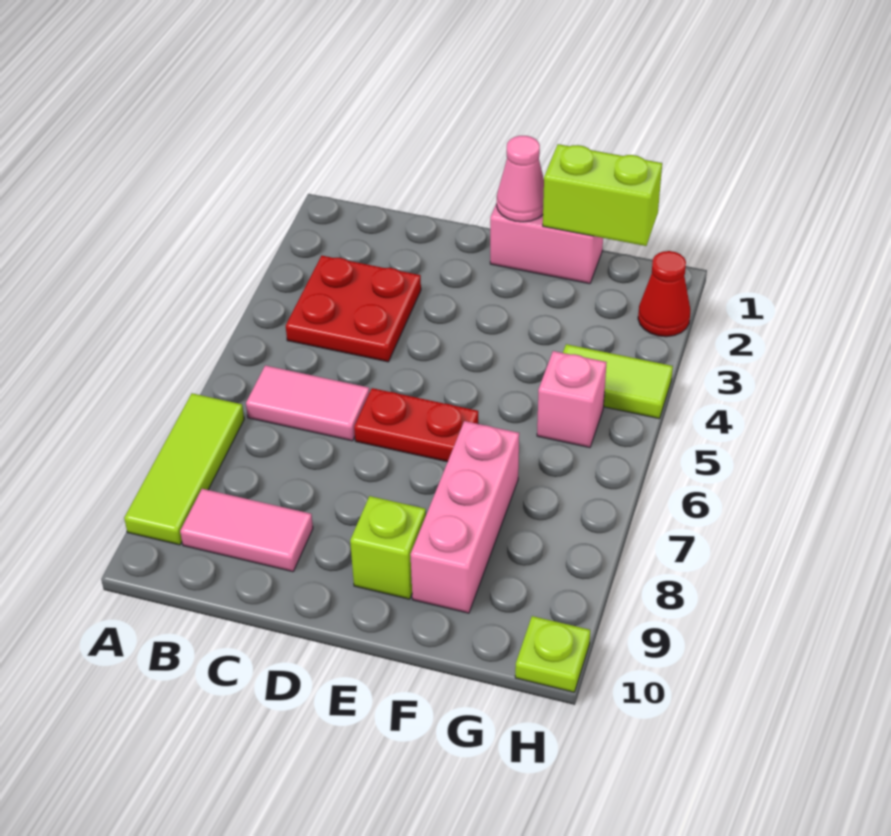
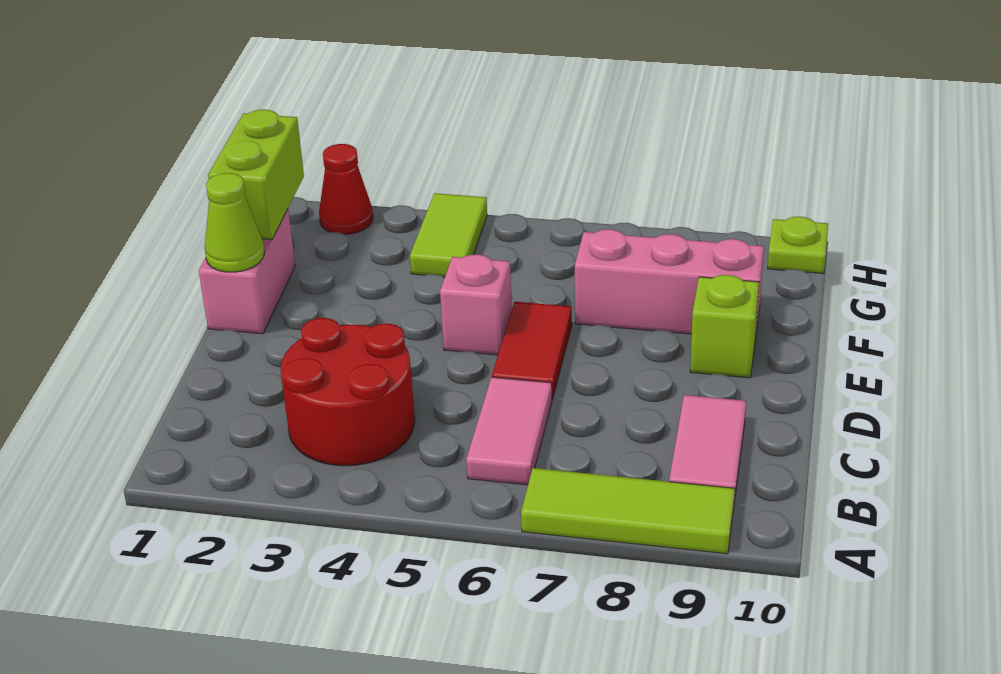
red plate B3:C4 level 1 -> red round brick B3:C4 level 1
red plate D6:E6 level 1 -> red tile D6:E6 level 1
pink cone E1 level 2 -> lime cone E1 level 2
pink brick G5 level 1 -> pink brick E5 level 1

